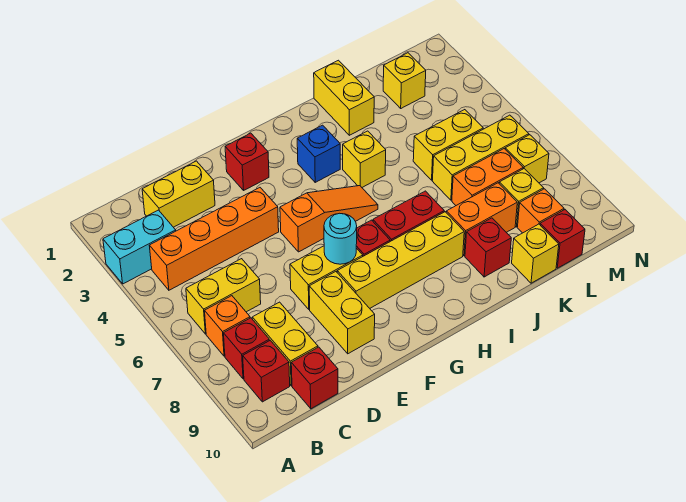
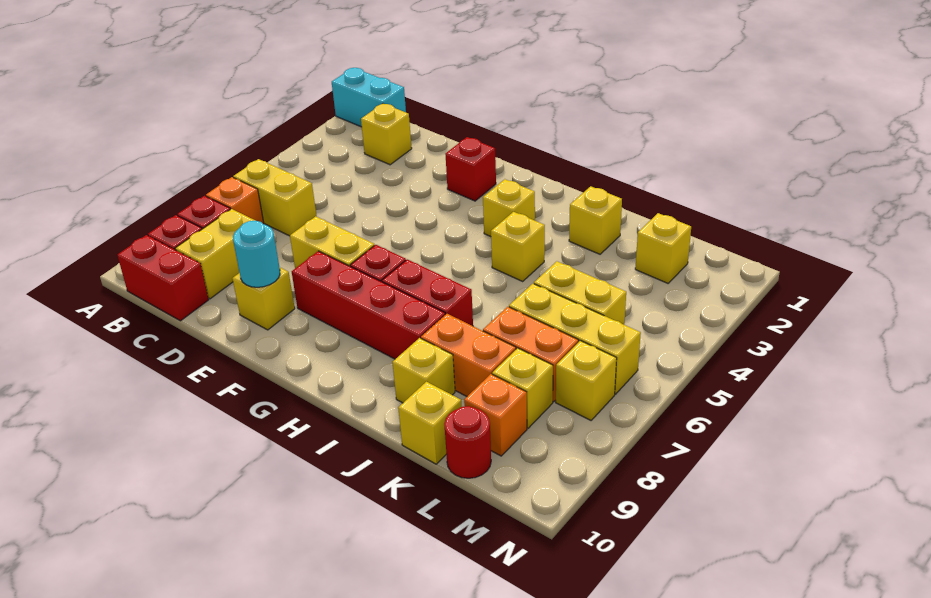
cyan brick A3:B3 level 1 -> cyan brick A1:B1 level 1
orange brick B4:E4 level 1 -> none
yellow brick C2:D2 level 1 -> yellow brick C2 level 1
red brick C10 level 1 -> red brick B10:C10 level 1
yellow brick E8:E9 level 1 -> yellow brick E9 level 1
orange slope F5:H5 level 1 top F -> none
cyan round brick F7 level 2 -> cyan round brick E9 level 2
yellow brick F8:I8 level 1 -> red brick F8:I8 level 1
blue brick H3 level 1 -> yellow brick H3 level 1
yellow brick J1:J2 level 1 -> yellow brick J2 level 1
red brick J9 level 1 -> yellow brick J9 level 1
red brick L10 level 1 -> red round brick L10 level 1

